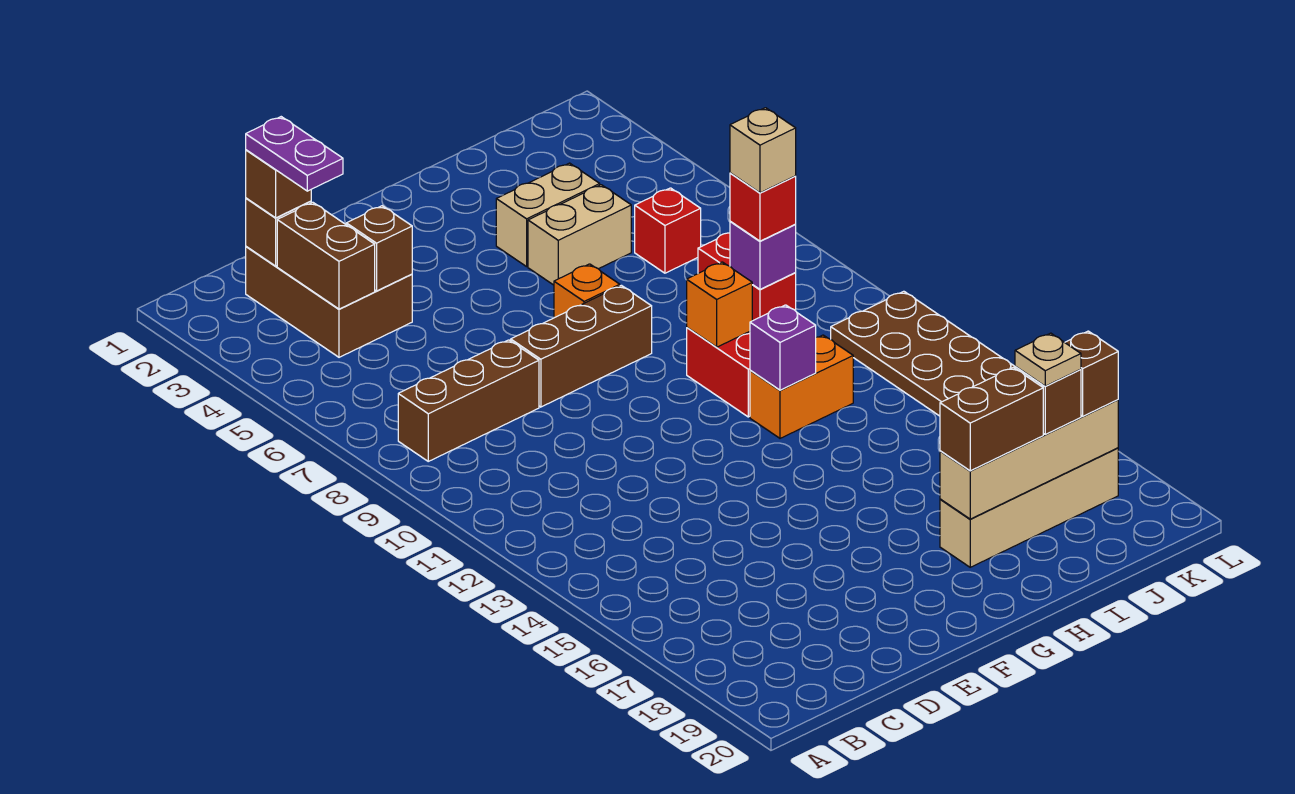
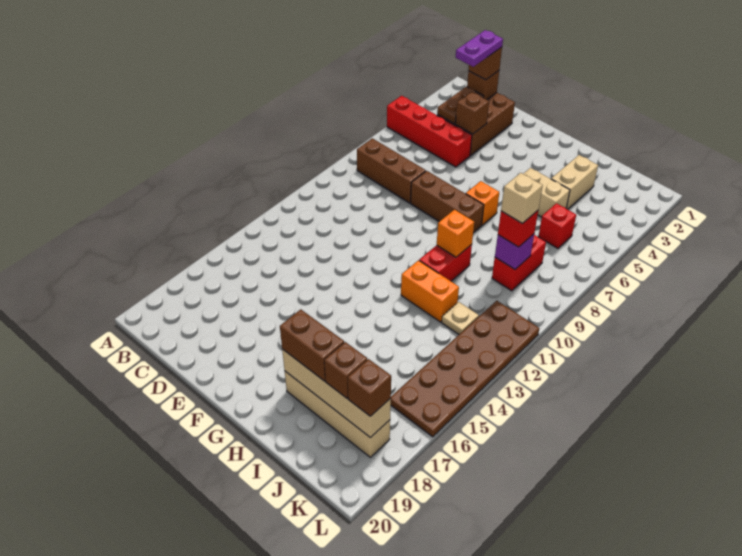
none -> red brick A5:D5 level 1
brown brick C3:C4 level 2 -> brown plate C3:C4 level 2
tan brick H4:I4 level 1 -> tan brick I3:I4 level 1
purple brick H12 level 2 -> none
tan plate J18 level 4 -> tan plate J12 level 1

